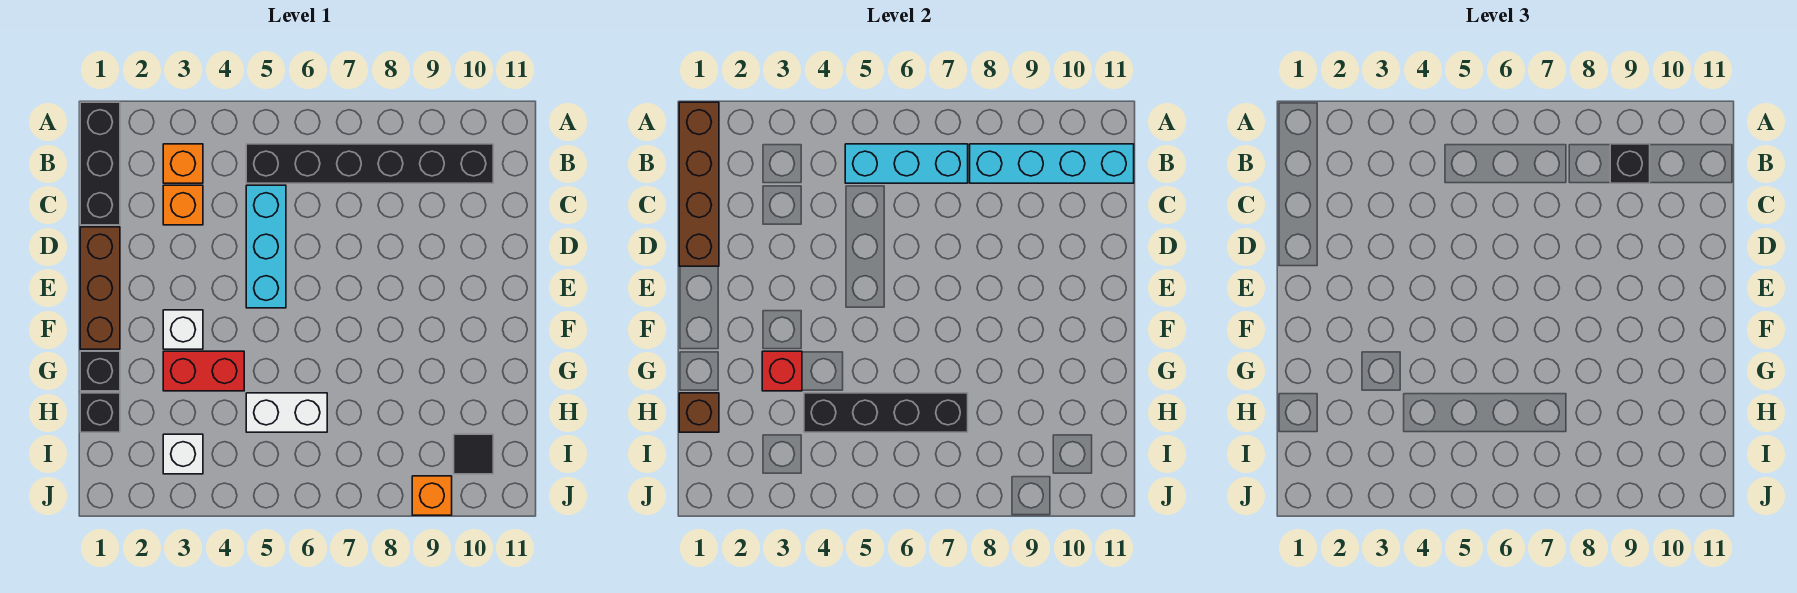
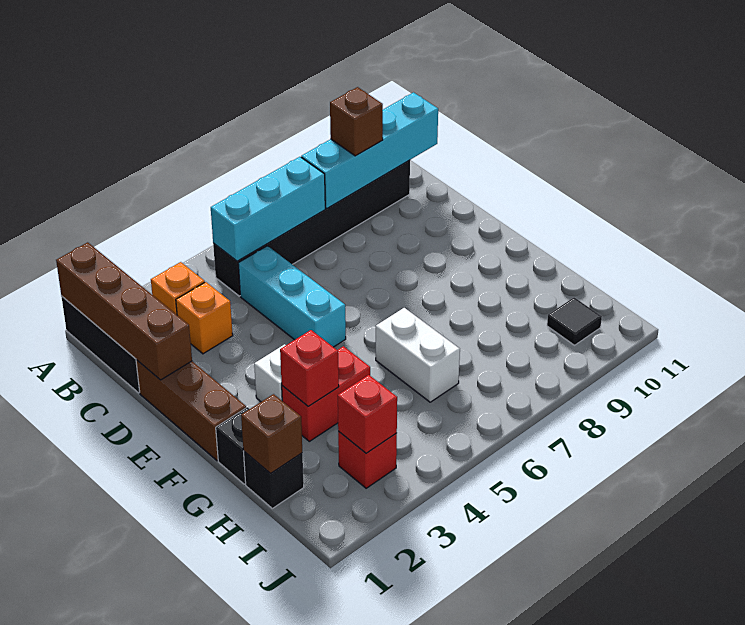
black brick B9 level 3 -> brown brick B9 level 3
black brick H4:H7 level 2 -> none
white brick H5:H6 level 1 -> white brick G6:H6 level 1
white brick I3 level 1 -> red brick I3 level 1
none -> red brick I3 level 2
orange brick J9 level 1 -> none

